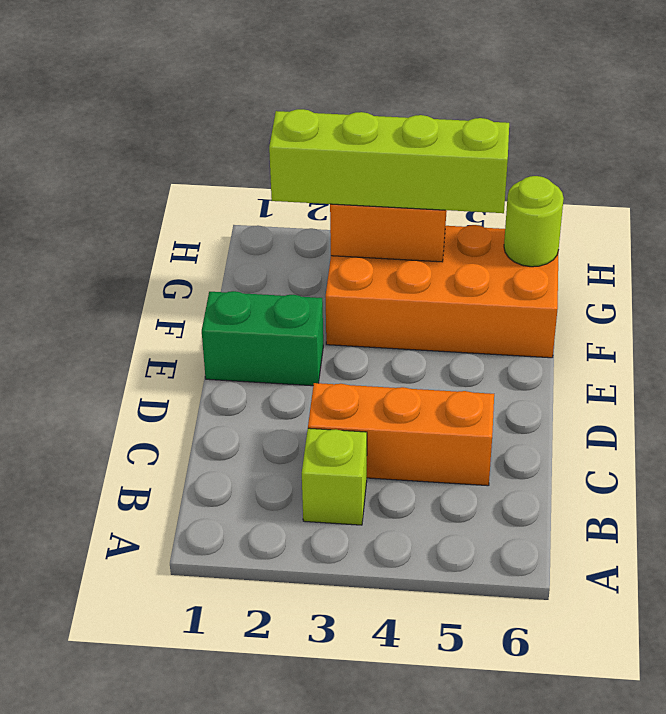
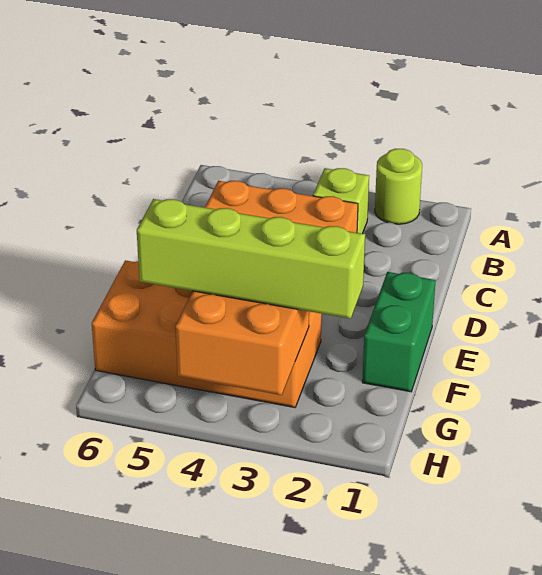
green brick E1:E2 level 1 -> green brick E1:F1 level 1
lime round brick G6 level 2 -> lime round brick A2 level 1

